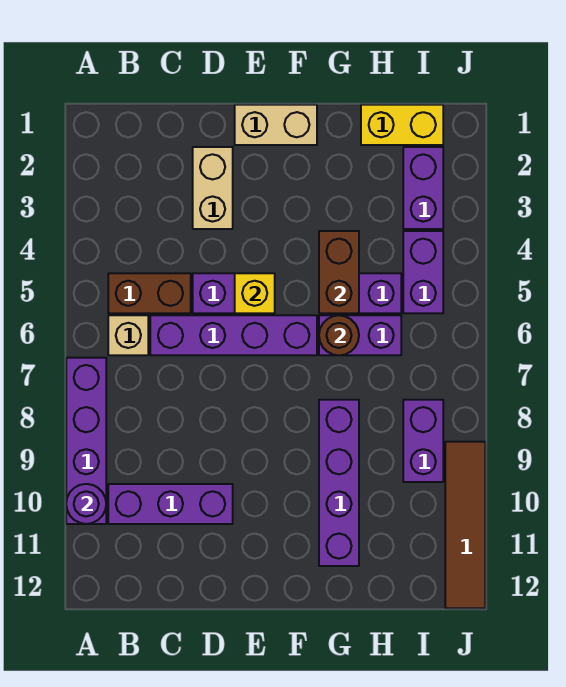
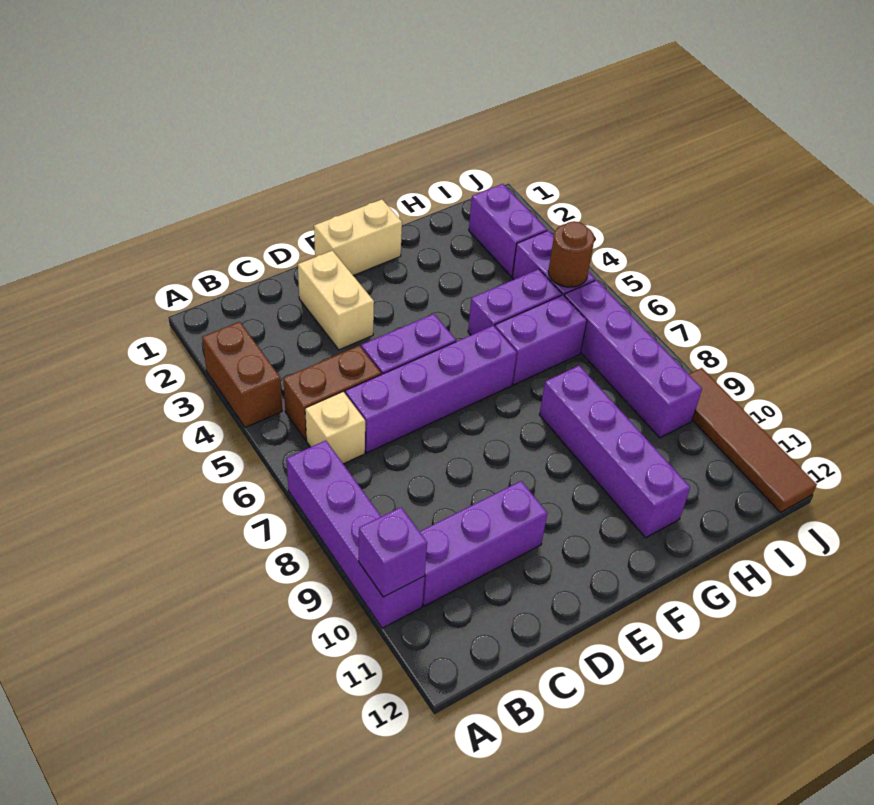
purple round brick A10 level 2 -> purple brick A10 level 2
yellow brick E5 level 2 -> none
brown brick G4:G5 level 2 -> brown brick A3:A4 level 1
brown round brick G6 level 2 -> brown round brick I5 level 2
yellow brick H1:I1 level 1 -> none
purple brick I8:I9 level 1 -> purple brick I6:I9 level 1

